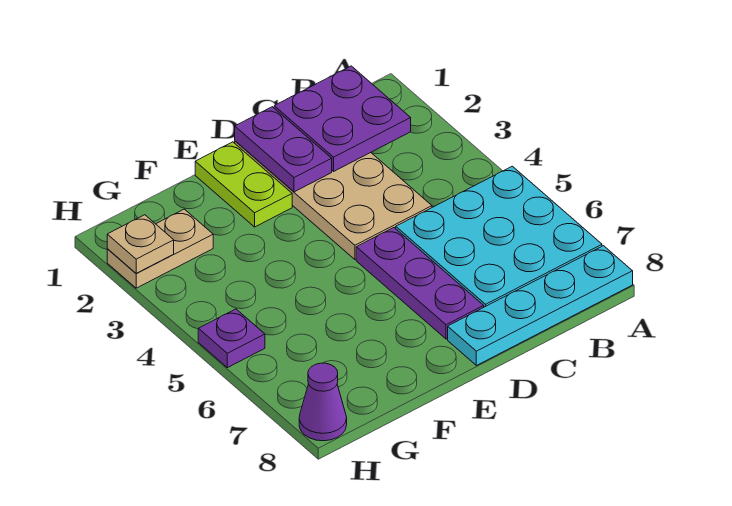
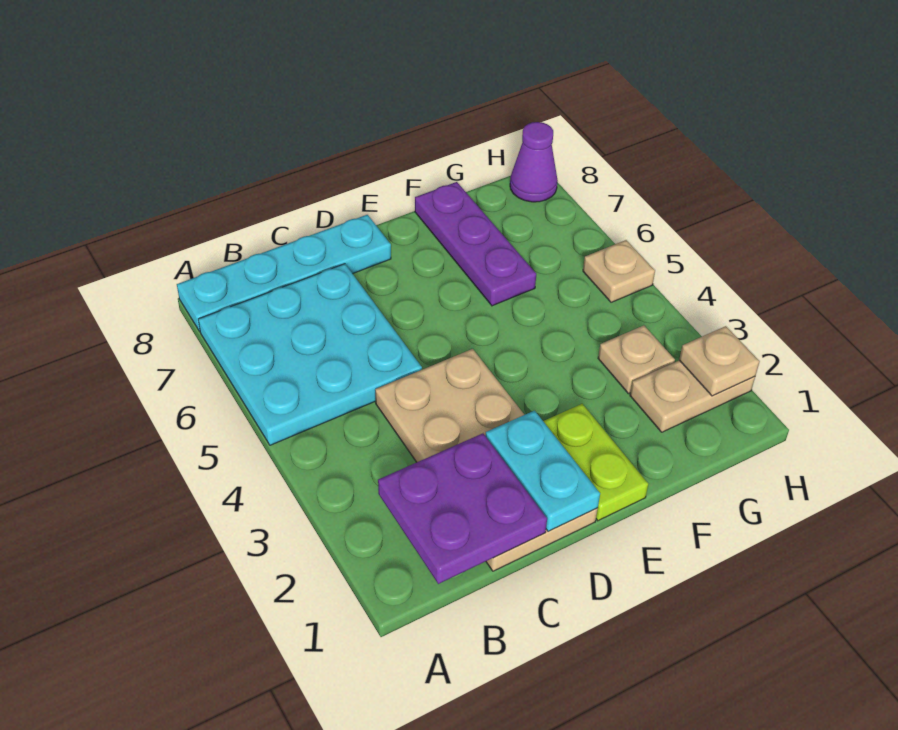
purple plate D1:D2 level 2 -> cyan plate D1:D2 level 2
purple plate D5:D7 level 1 -> purple plate F6:F8 level 1
none -> tan plate G3 level 1
purple plate H5 level 1 -> tan plate H5 level 1

